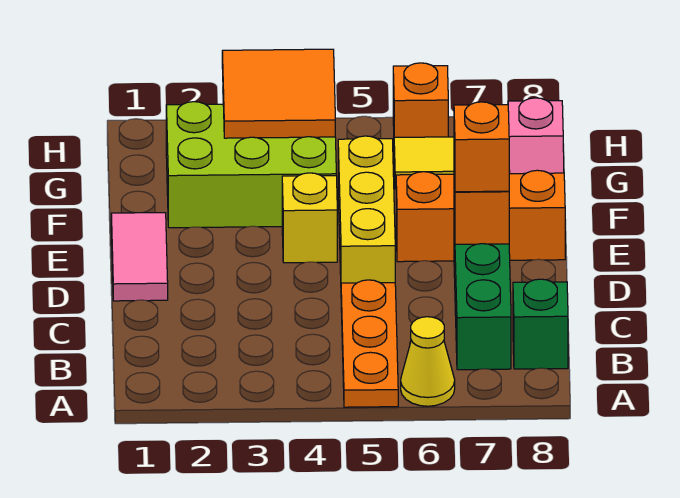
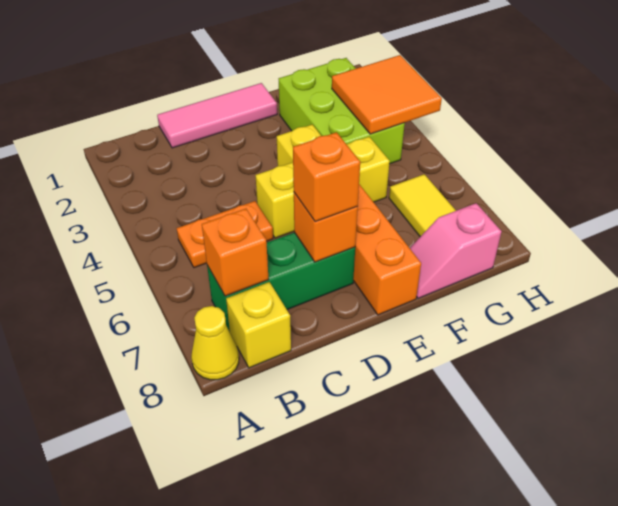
orange plate A5:C5 level 1 -> orange plate B5:C5 level 1
yellow cone A6 level 1 -> yellow cone A8 level 1
green brick B8 level 1 -> yellow brick B8 level 1
pink tile D1:E1 level 1 -> pink tile C1:E1 level 1
orange brick H6 level 1 -> orange brick B7 level 2

